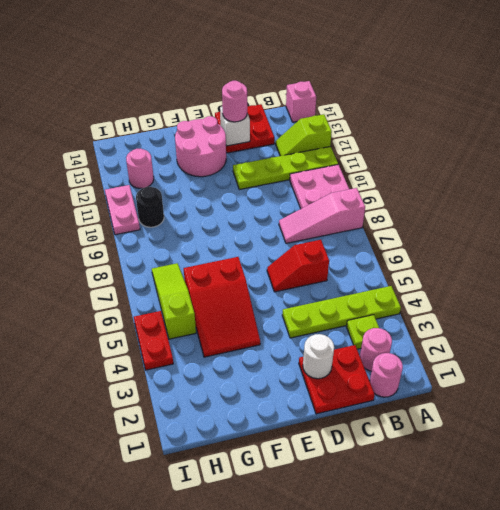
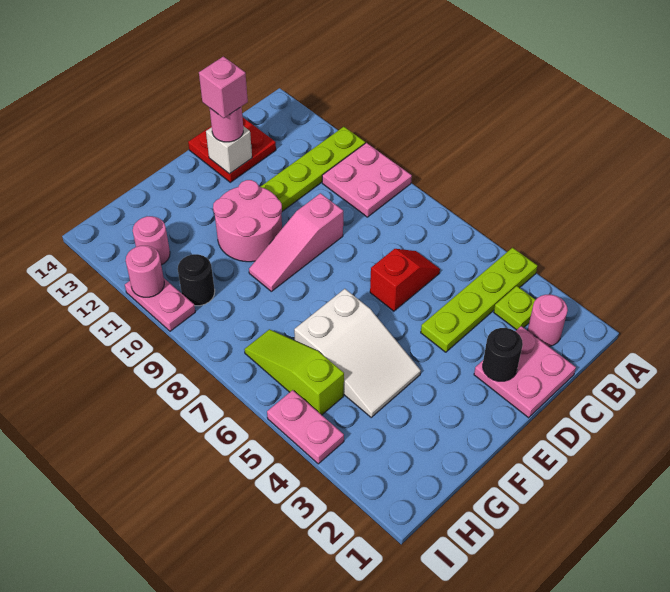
pink slope A8:C8 level 1 top A -> pink slope D9:F9 level 1 top D
lime slope A12:B12 level 1 top A -> none
pink brick A14 level 1 -> pink brick D13 level 4
pink round brick B1 level 1 -> pink round brick I11 level 2
red plate C1:D2 level 1 -> pink plate C1:D2 level 1
red slope C6:D6 level 1 top C -> red slope C6:D6 level 1 top D
white round brick D2 level 2 -> black round brick D2 level 2
pink round brick E12:F13 level 1 -> pink round brick E10:F11 level 1
red slope F4:G6 level 1 top 6 -> white slope F4:G6 level 1 top 6
red plate I4:I5 level 1 -> pink plate I4:I5 level 1

